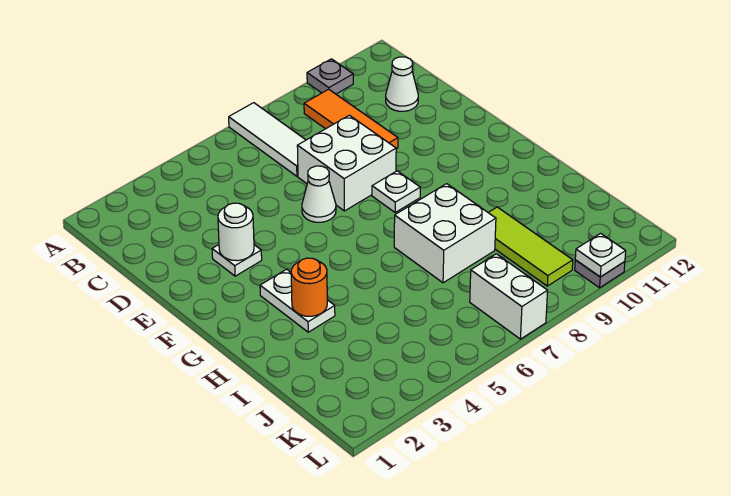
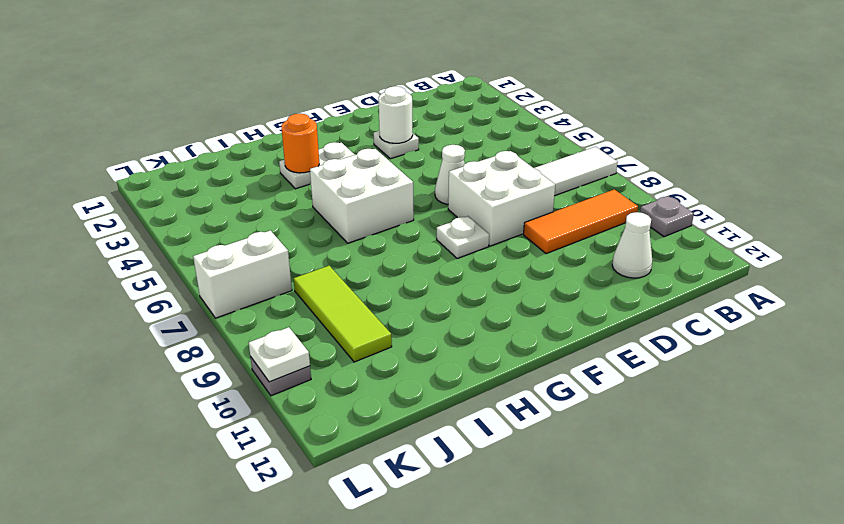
white brick H7:I8 level 1 -> white brick G5:H6 level 1
lime tile I9:K9 level 1 -> lime tile J8:J10 level 1

